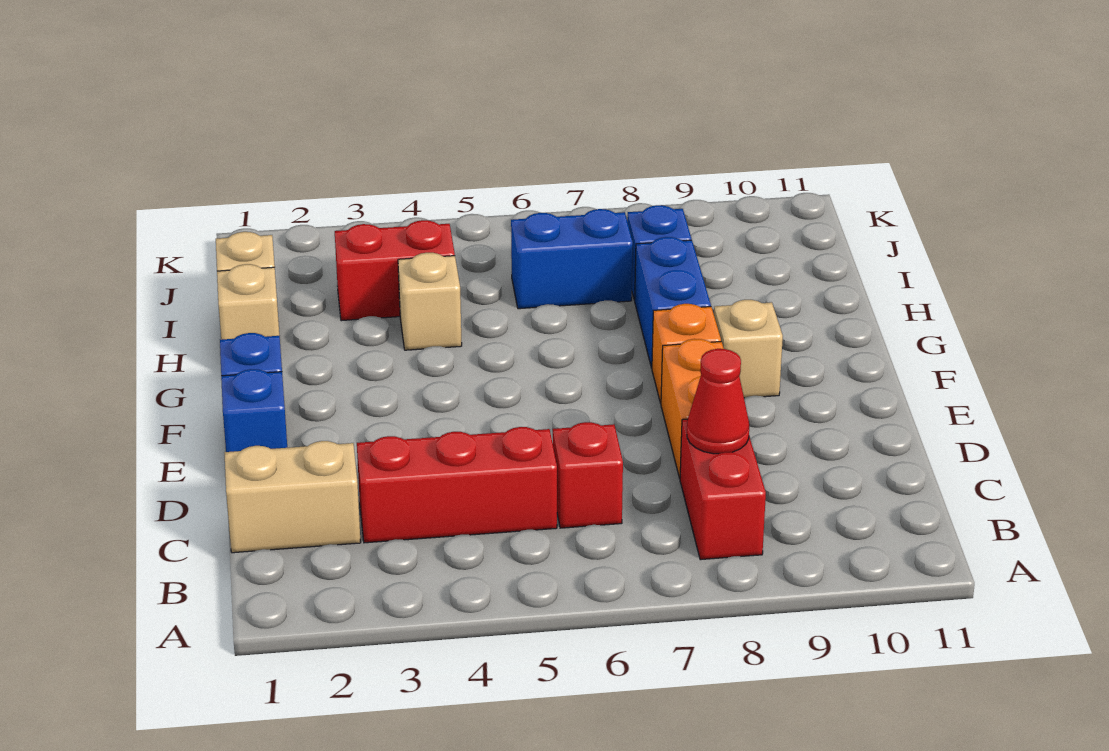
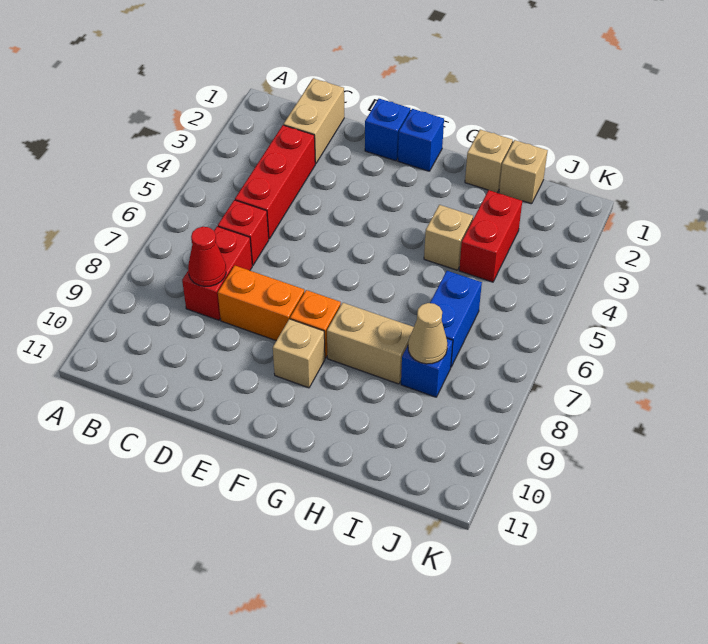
red brick B8:C8 level 1 -> red brick C7:C8 level 1
blue brick G8:H8 level 1 -> tan brick G8:H8 level 1
none -> tan cone I8 level 2

